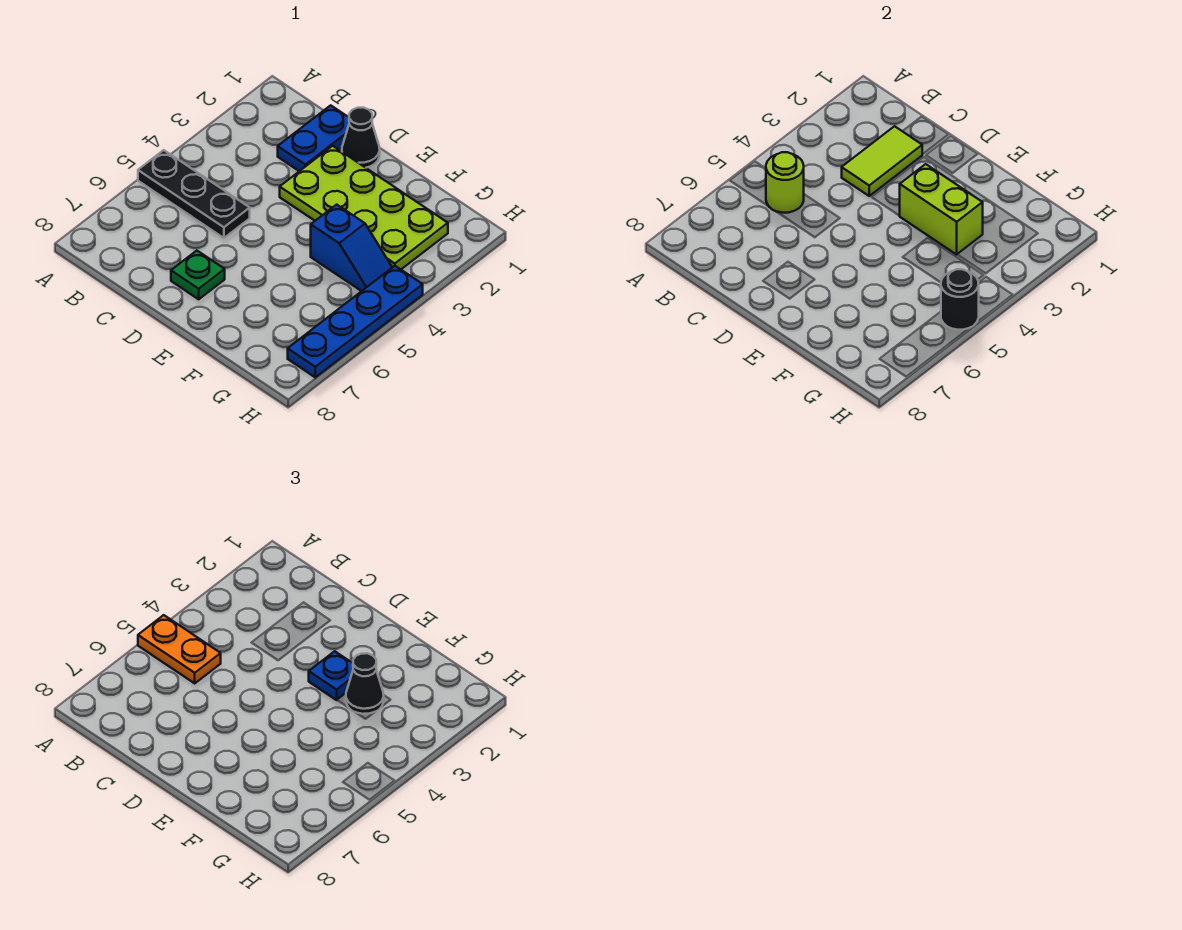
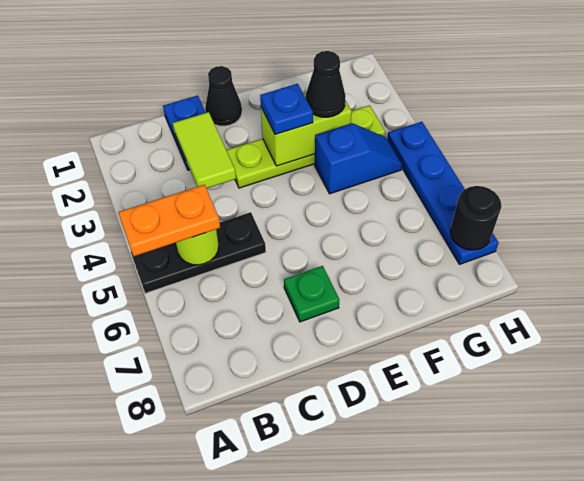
lime plate D2:G3 level 1 -> lime plate D3:G3 level 1
black round brick H5 level 2 -> black round brick H7 level 2

